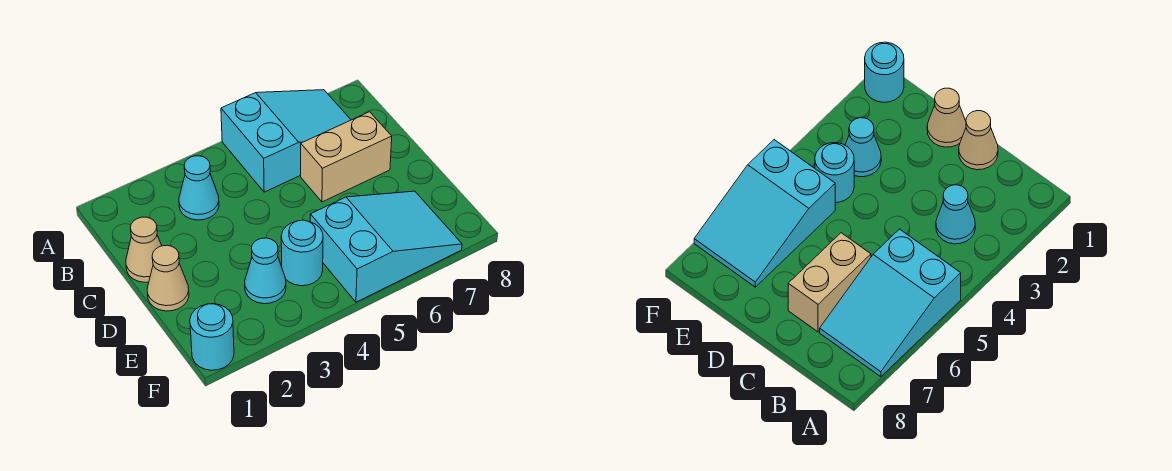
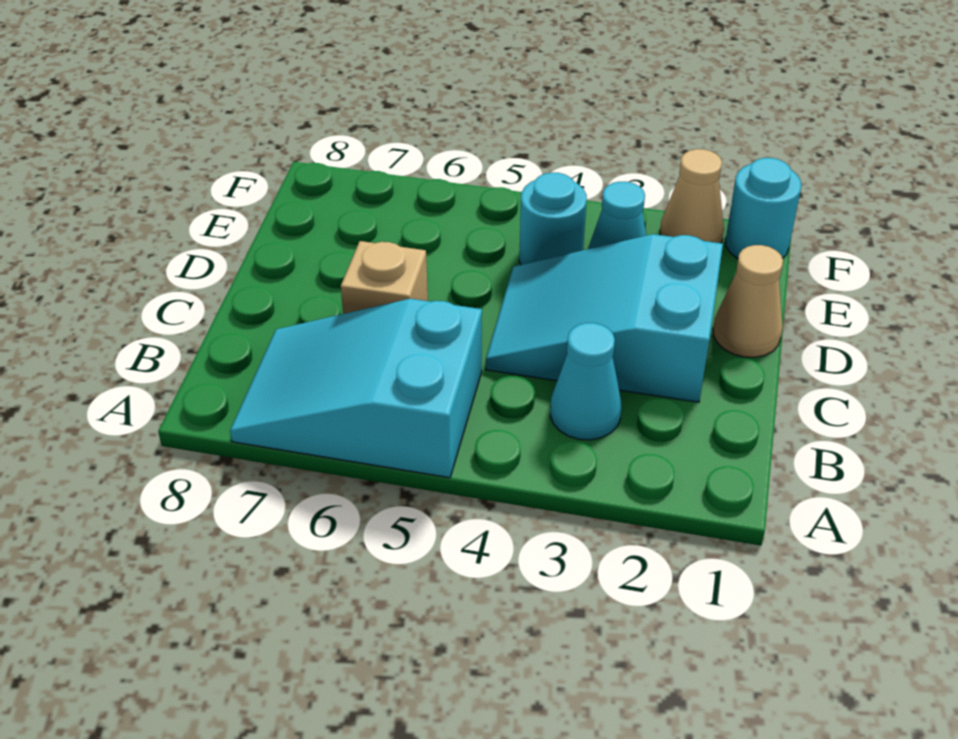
tan cone C1 level 1 -> tan cone F2 level 1
tan brick C6:C7 level 1 -> tan brick C6 level 1
cyan slope E5:F7 level 1 top 5 -> cyan slope C2:D4 level 1 top 2

